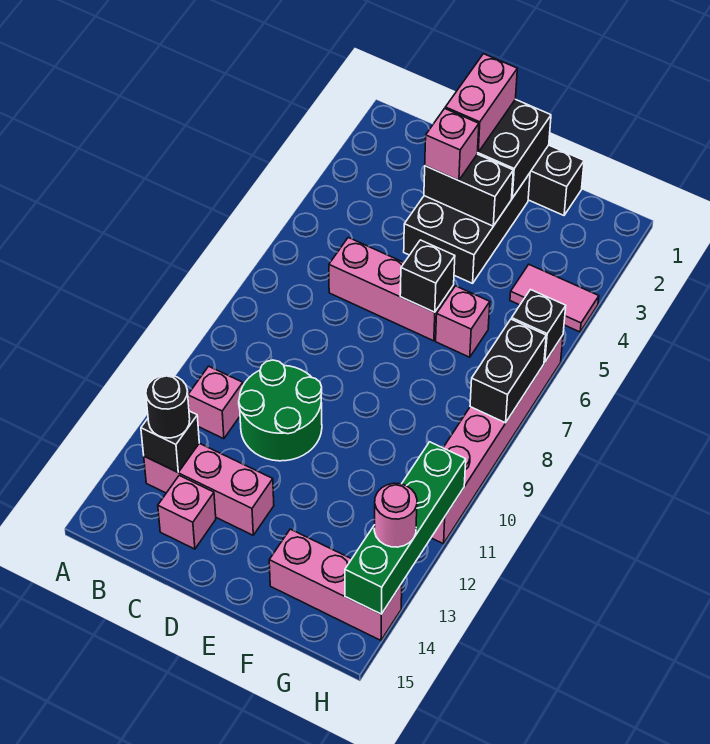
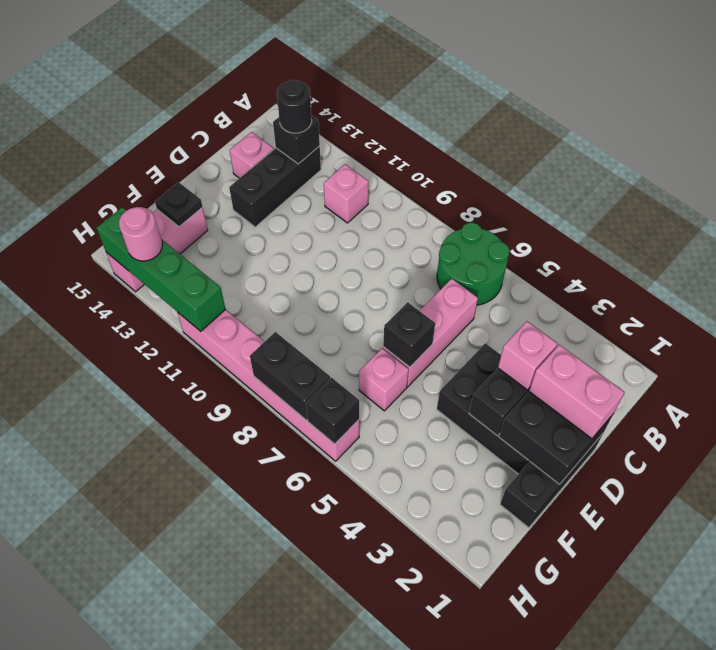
pink brick B13:D13 level 1 -> black brick B13:D13 level 1
green round brick C10:D11 level 1 -> green round brick A6:B7 level 1
none -> black plate F14 level 2
pink tile G4:H4 level 1 -> none

